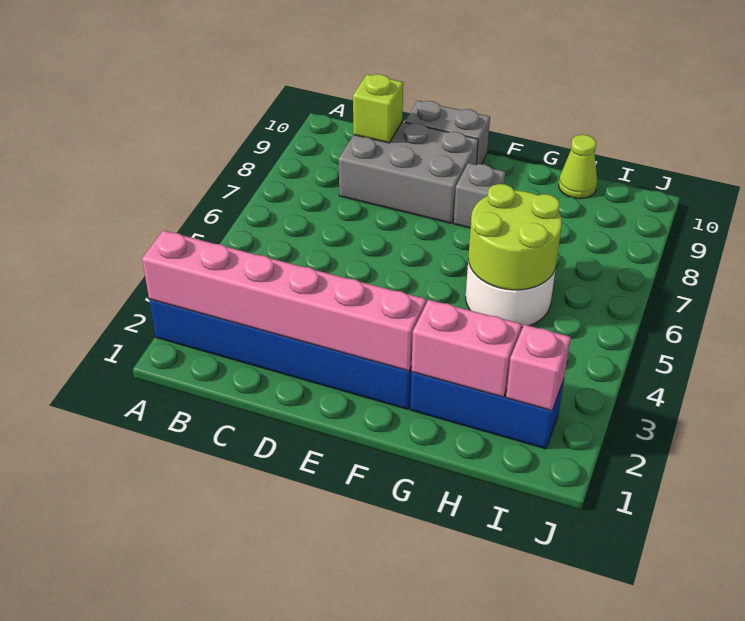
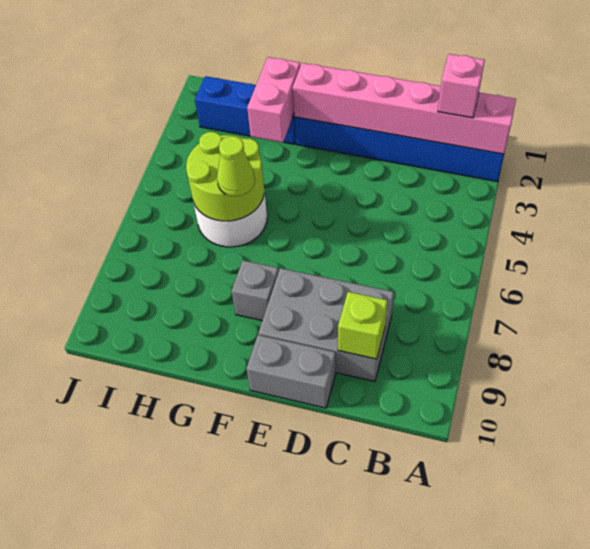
pink brick G2:H2 level 2 -> pink brick G2:G3 level 2
lime cone H10 level 1 -> lime cone G6 level 3
pink brick I2 level 2 -> pink brick B2 level 3

